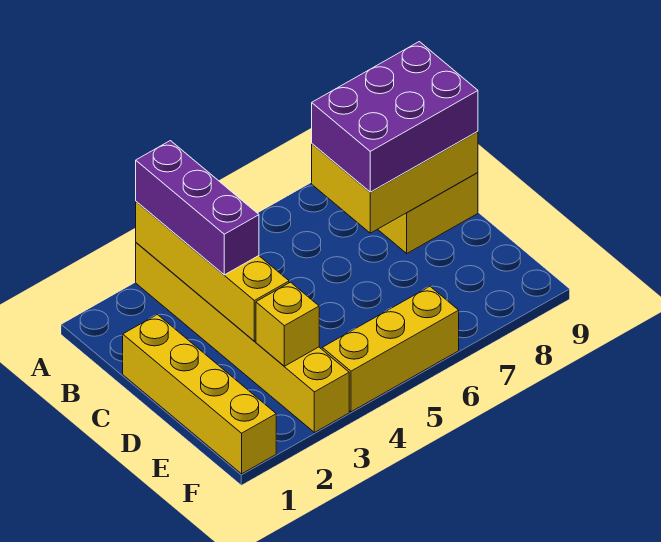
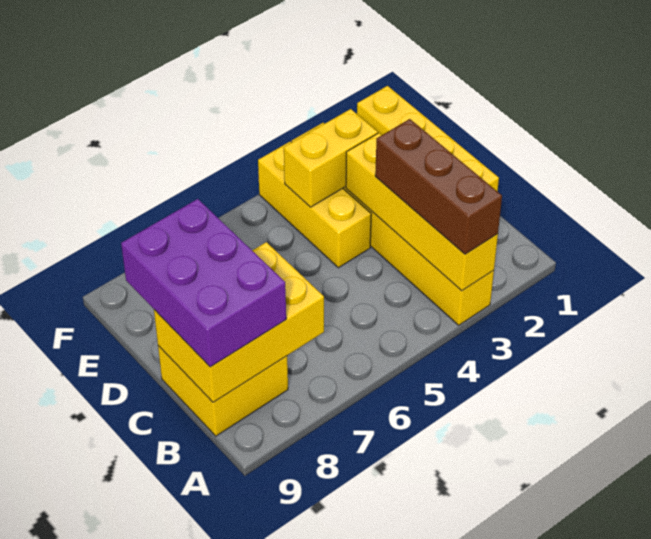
purple brick A3:C3 level 3 -> brown brick A3:C3 level 3
purple brick B7:C9 level 3 -> purple brick B8:D9 level 3
yellow brick E3 level 2 -> yellow brick E3:E4 level 2
yellow brick F4:F6 level 1 -> yellow brick D4:F4 level 1

